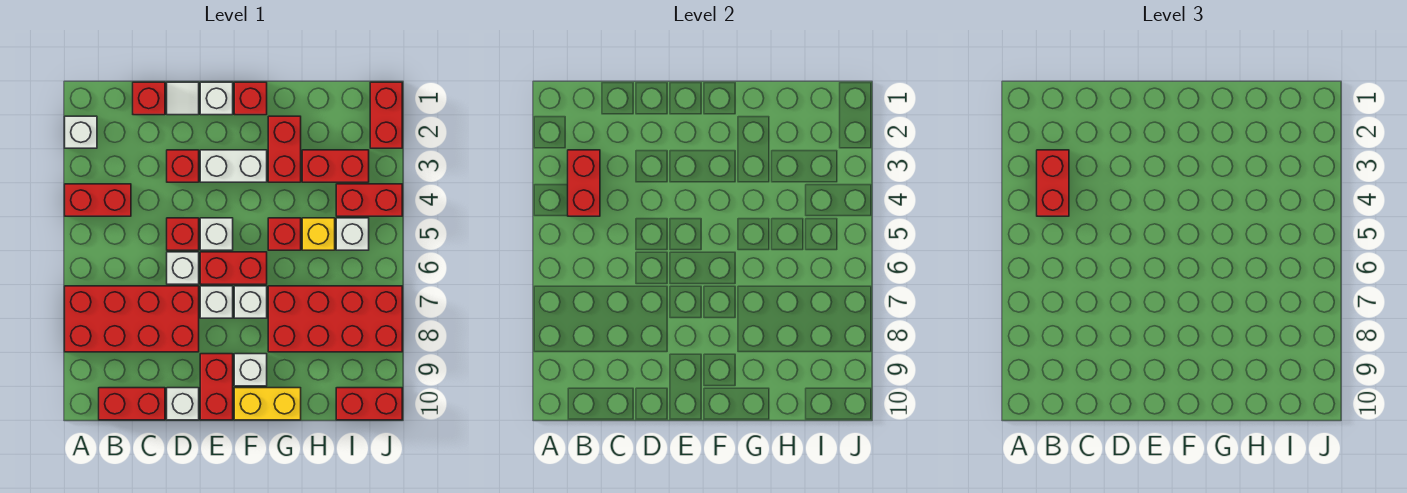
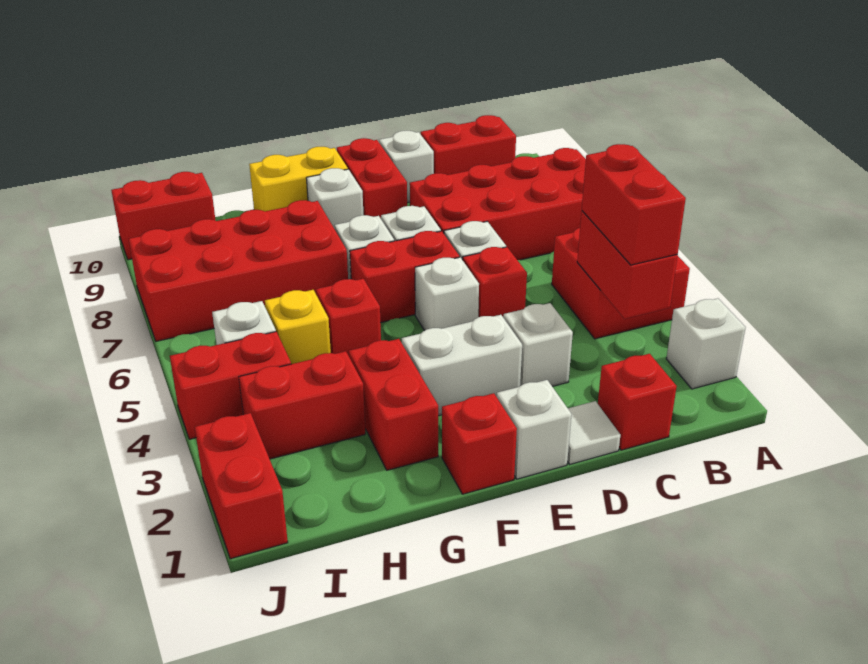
red brick A4:B4 level 1 -> red brick A4:B5 level 1
red brick D3 level 1 -> white brick D3 level 1

